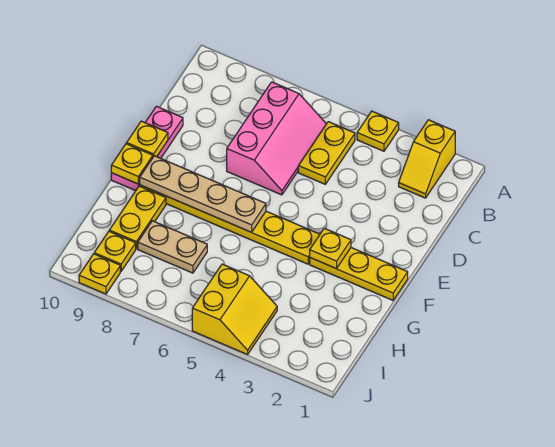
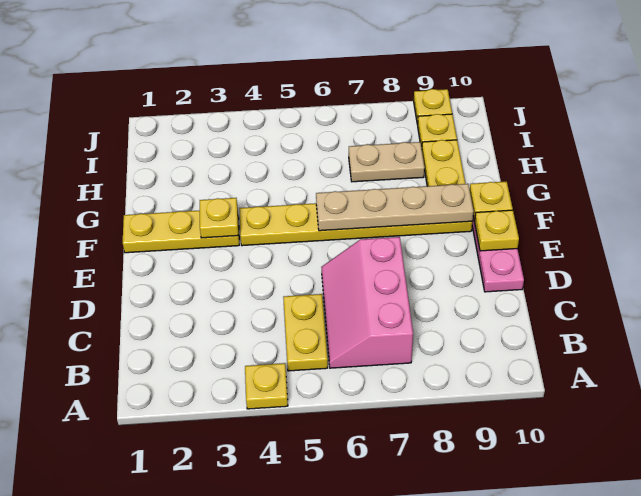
yellow slope A2:B2 level 1 top A -> none
yellow slope I4:J5 level 1 top 5 -> none

